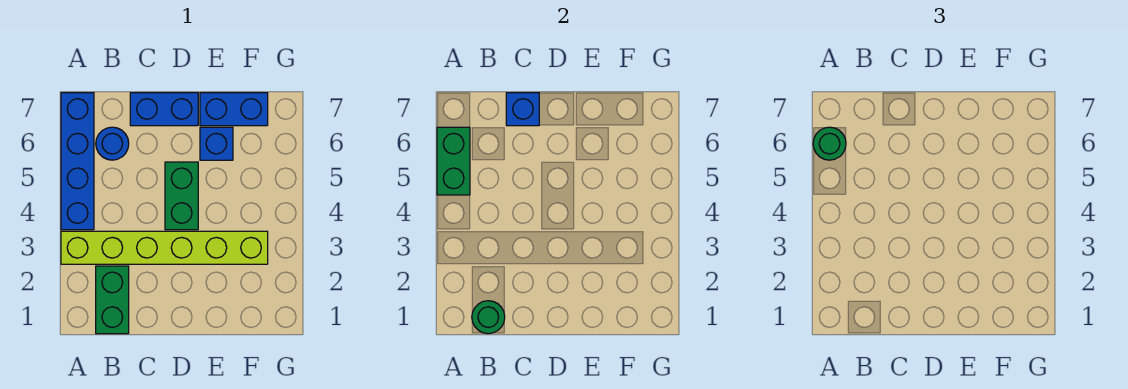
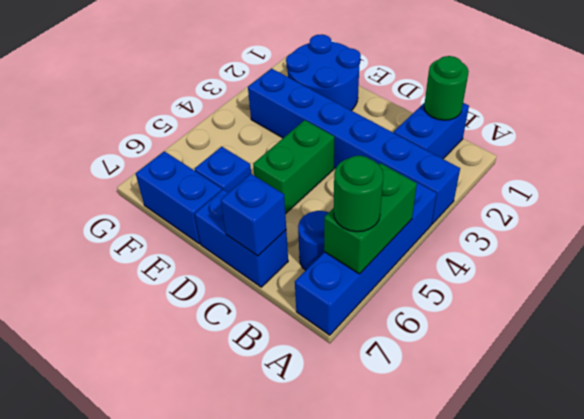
lime brick A3:F3 level 1 -> blue brick A3:F3 level 1
green brick B1:B2 level 1 -> blue brick B1:B2 level 1
none -> blue round brick E1:F2 level 1

